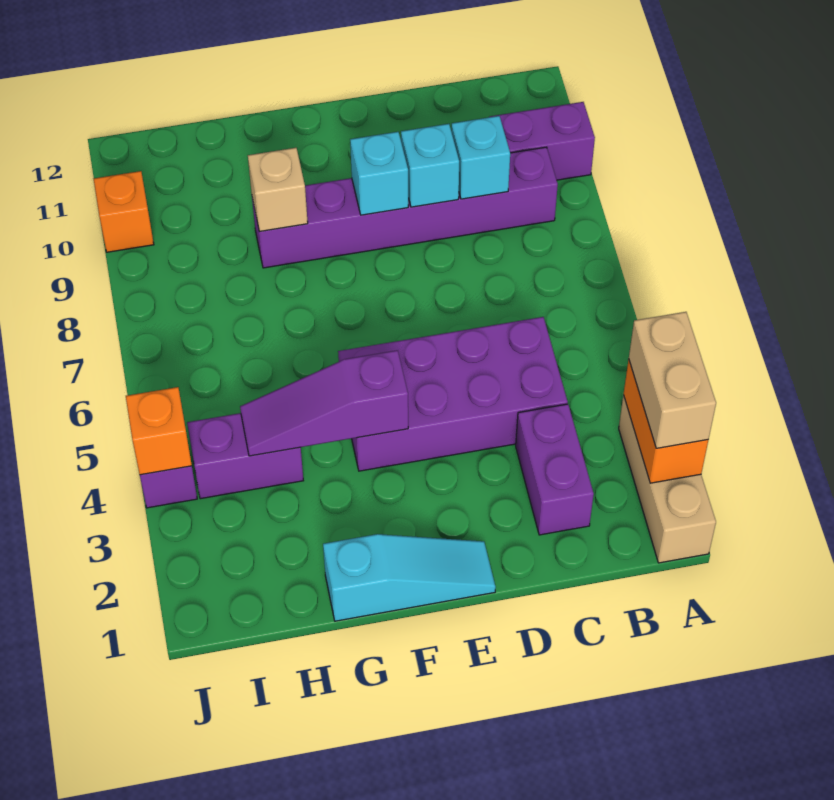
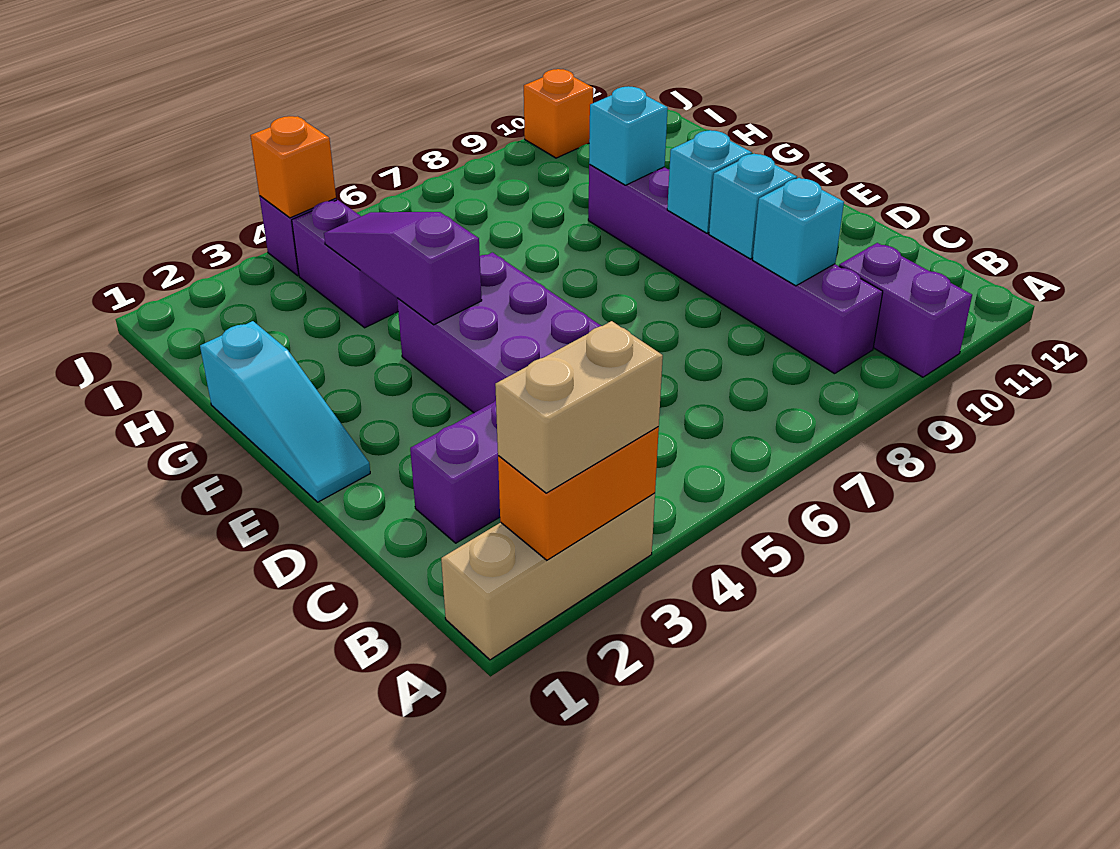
tan brick G9 level 2 -> cyan brick G9 level 2

